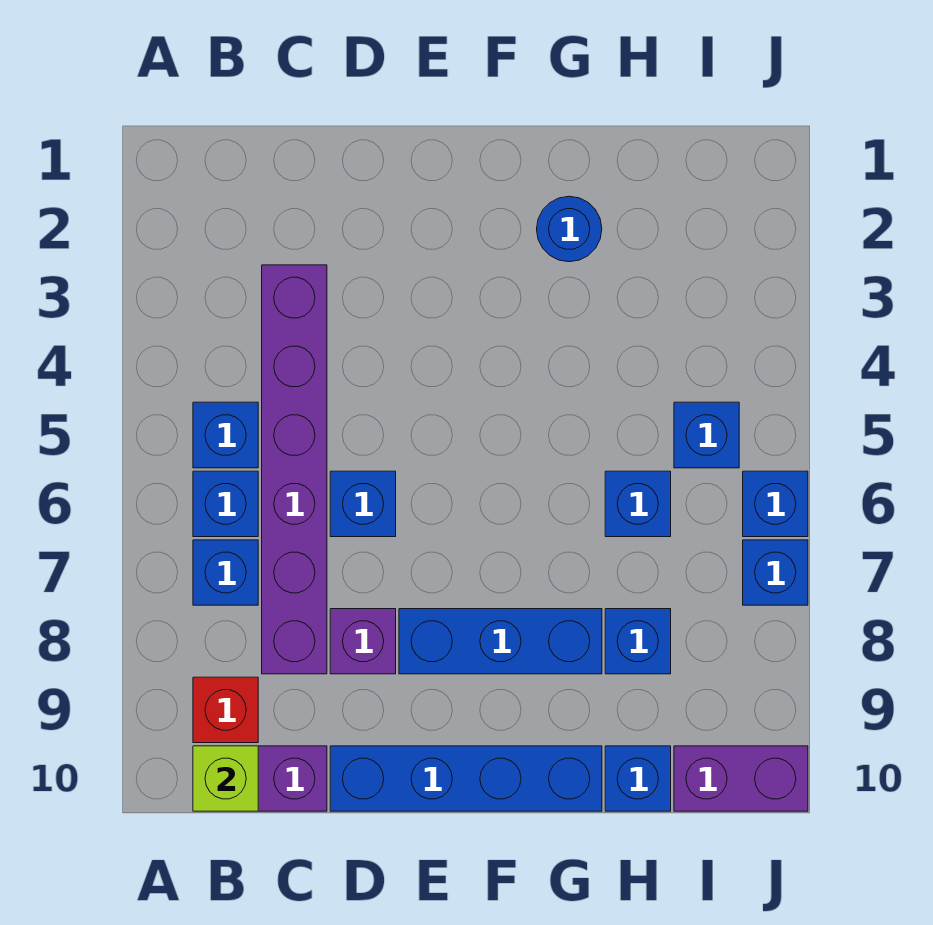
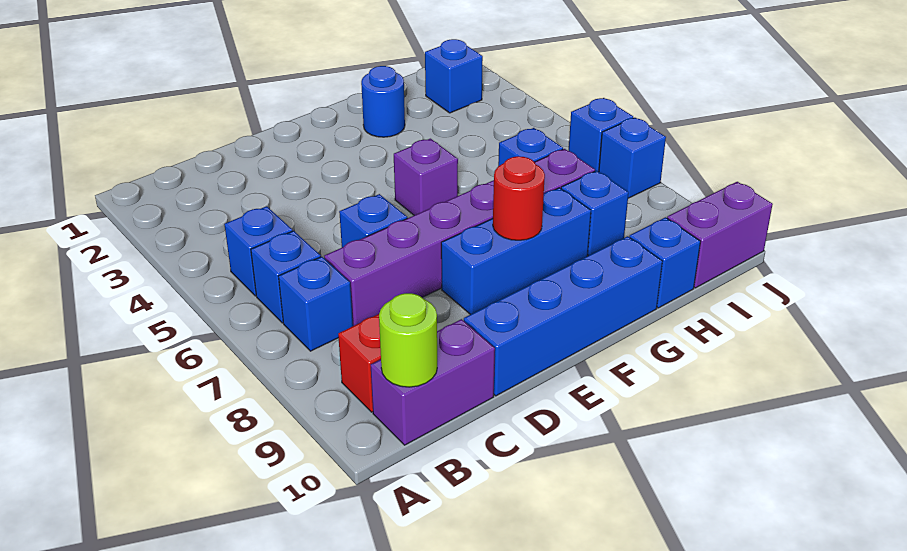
lime brick B10 level 2 -> lime round brick B10 level 2
purple brick C3:C8 level 1 -> purple brick C7:H7 level 1
purple brick D8 level 1 -> purple brick F5 level 1
none -> red round brick F8 level 2
blue brick I5 level 1 -> blue brick I2 level 1

